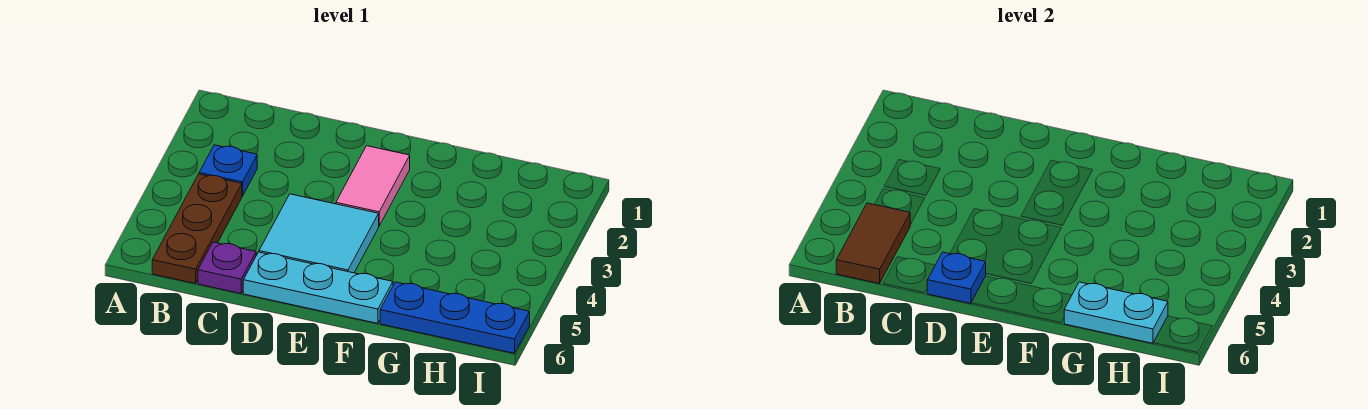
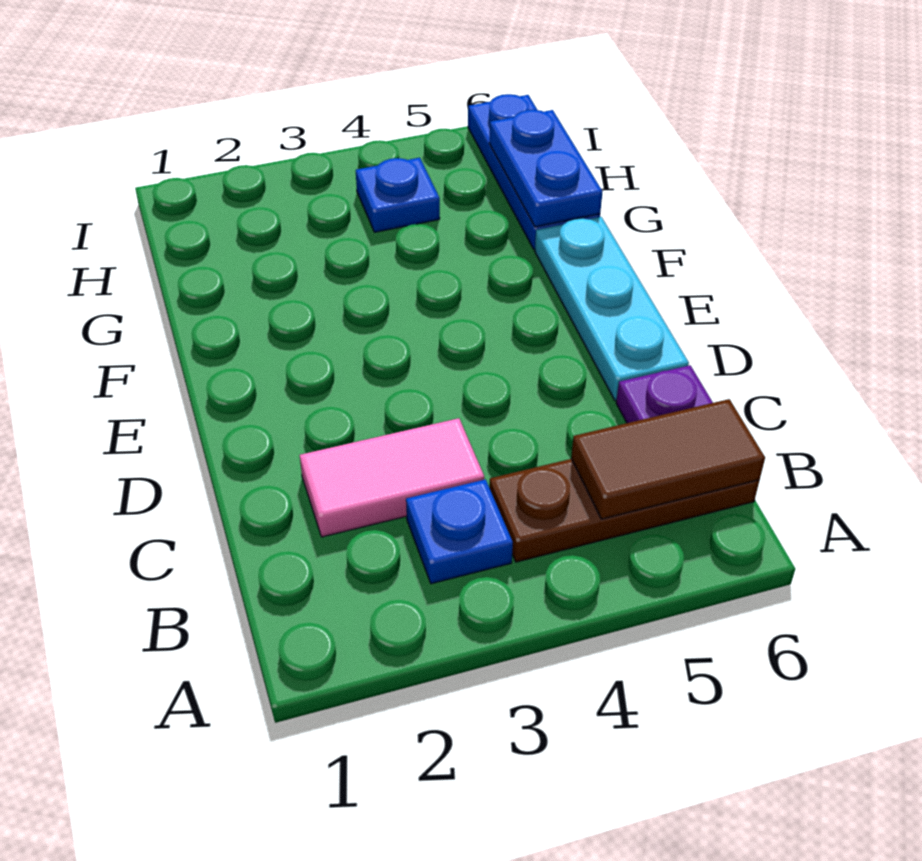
cyan tile D4:E5 level 1 -> none
blue plate D6 level 2 -> blue plate H4 level 1
pink tile E2:E3 level 1 -> pink tile C2:C3 level 1
cyan plate G6:H6 level 2 -> blue plate G6:H6 level 2

